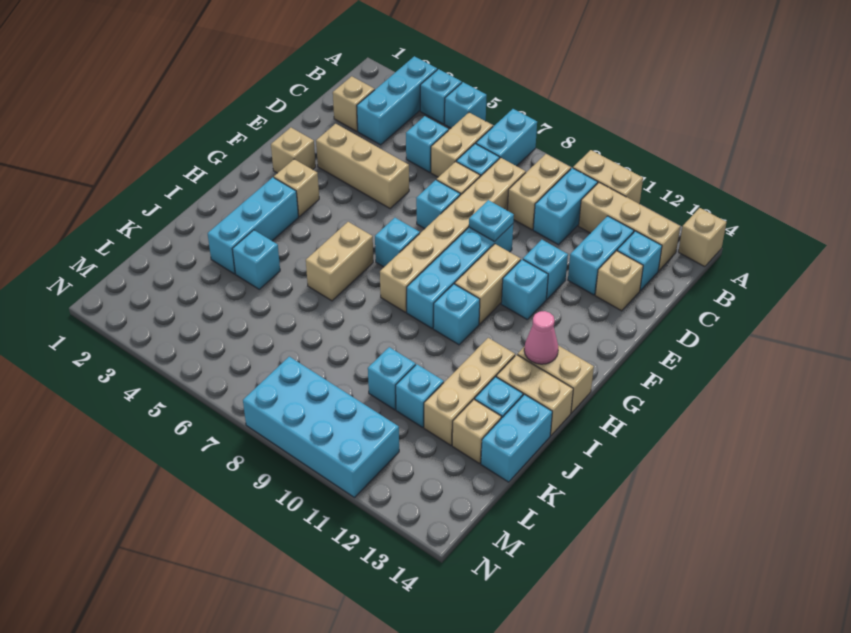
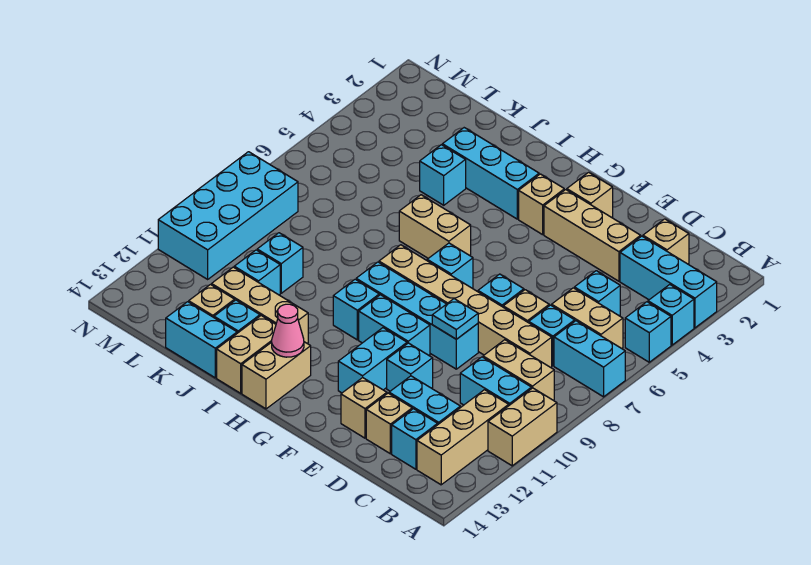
tan brick A14 level 1 -> tan brick E13 level 1
tan brick E3:E5 level 1 -> tan brick D3:F3 level 1
tan brick F10:G10 level 1 -> cyan brick F10:G10 level 1
cyan brick F11 level 1 -> cyan brick F11:F12 level 1

